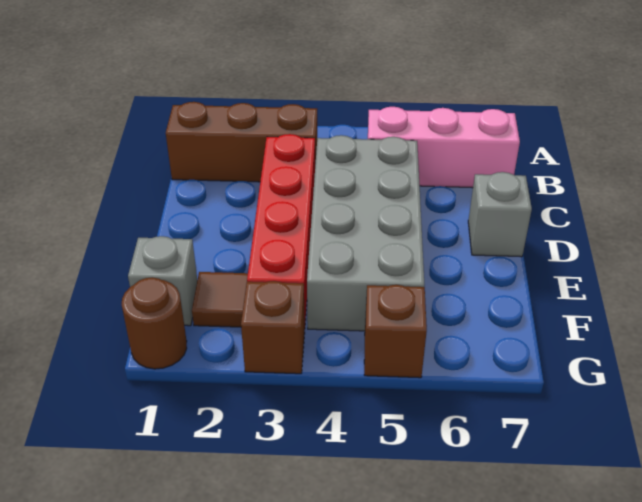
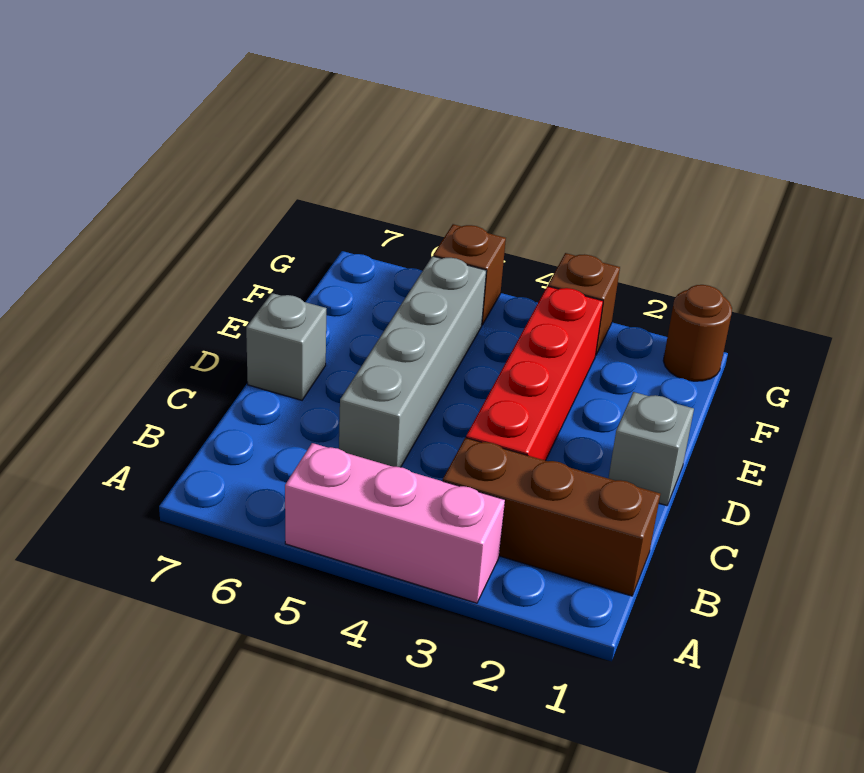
pink brick B5:B7 level 1 -> pink brick A3:A5 level 1
grey brick C4:F5 level 1 -> grey brick C5:F5 level 1
grey brick F1 level 1 -> grey brick D1 level 1
brown tile F2 level 1 -> none

